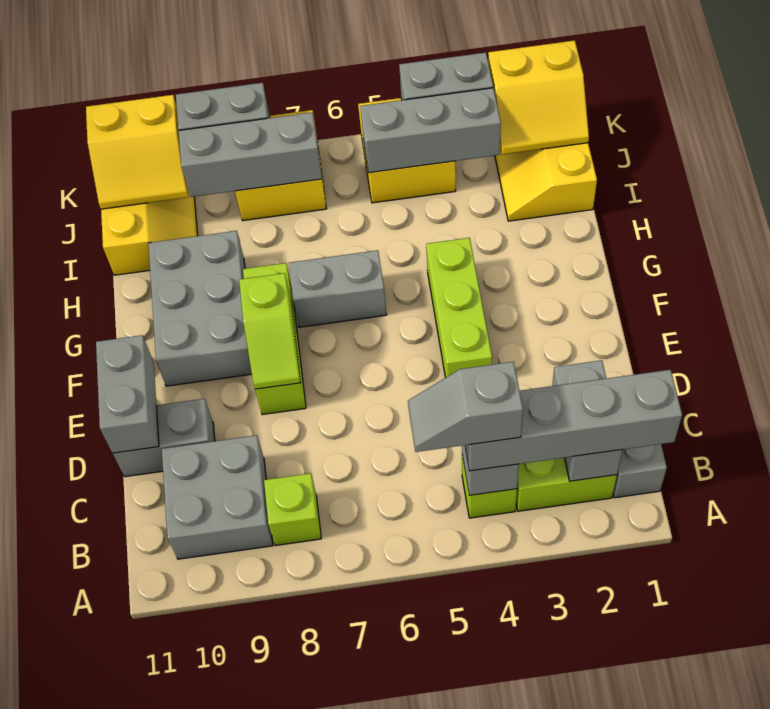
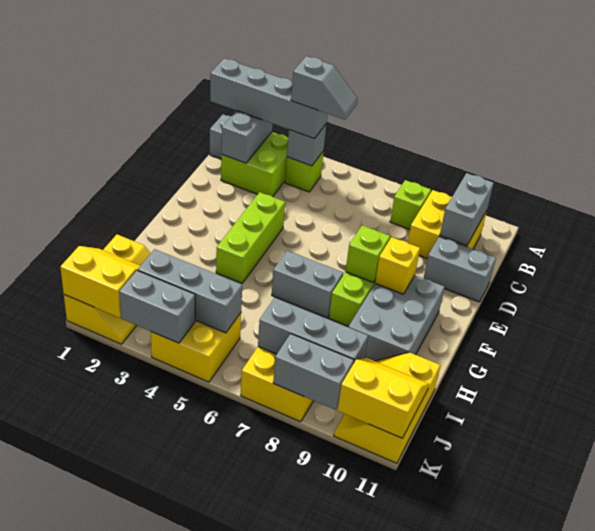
grey brick B9:C10 level 1 -> yellow brick B9:C10 level 1
grey brick D11:E11 level 2 -> grey brick B10:C10 level 2
none -> yellow brick F9 level 2

